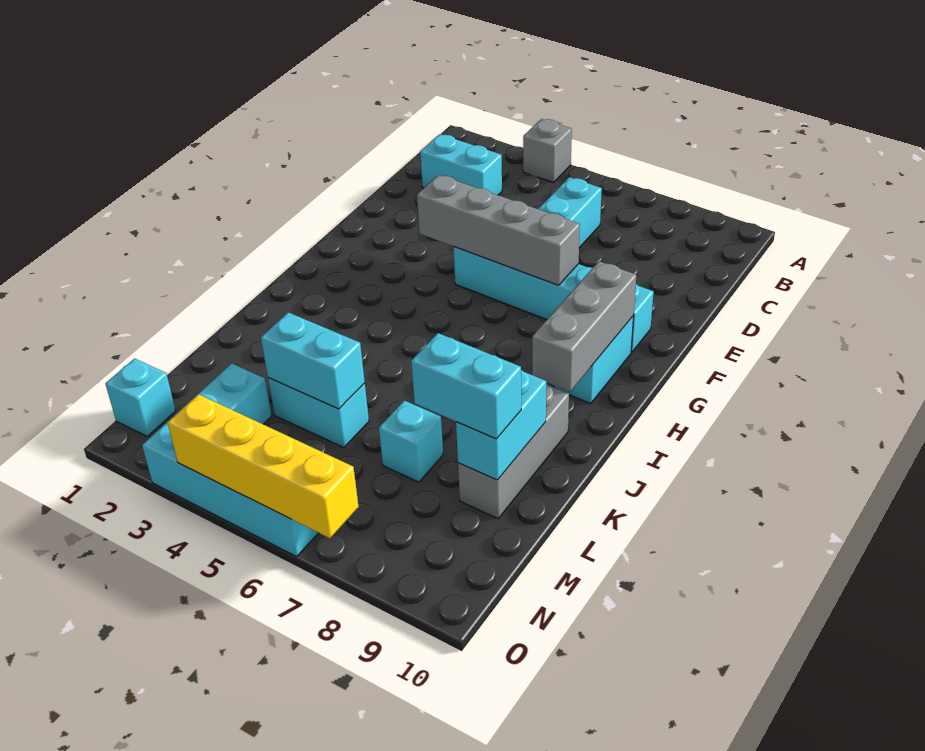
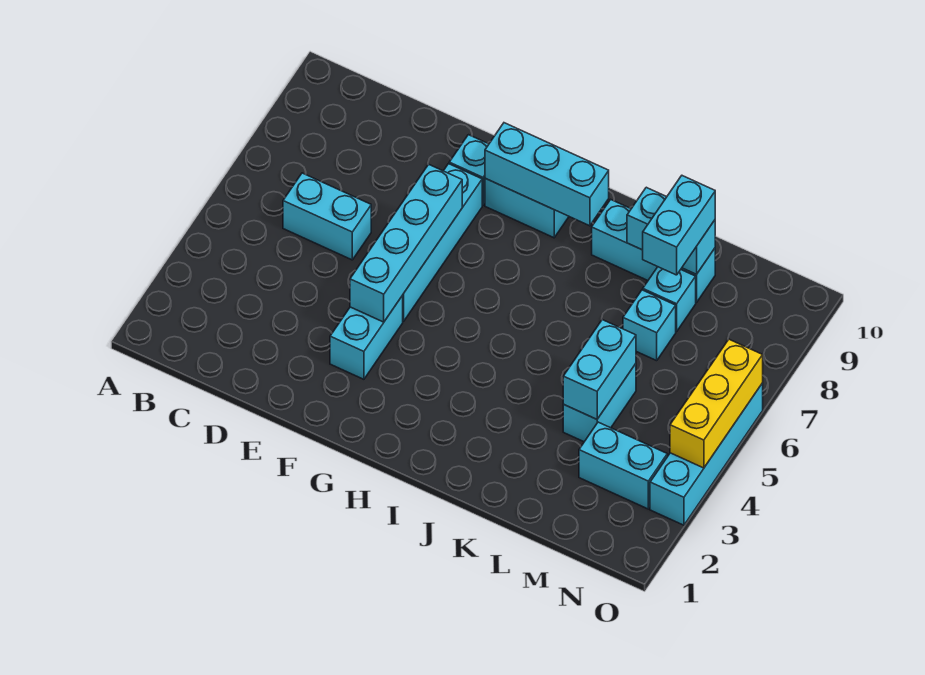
grey brick A4 level 1 -> none
cyan brick C2:C3 level 1 -> cyan brick F3:F4 level 1
grey brick F4:F7 level 2 -> cyan brick F4:F7 level 2
grey brick G9:I9 level 2 -> cyan brick G9:I9 level 2
grey brick J9:L9 level 1 -> cyan brick J9:L9 level 1
cyan brick N1 level 1 -> cyan brick L8 level 1
yellow brick O4:O7 level 2 -> yellow brick O4:O6 level 2

